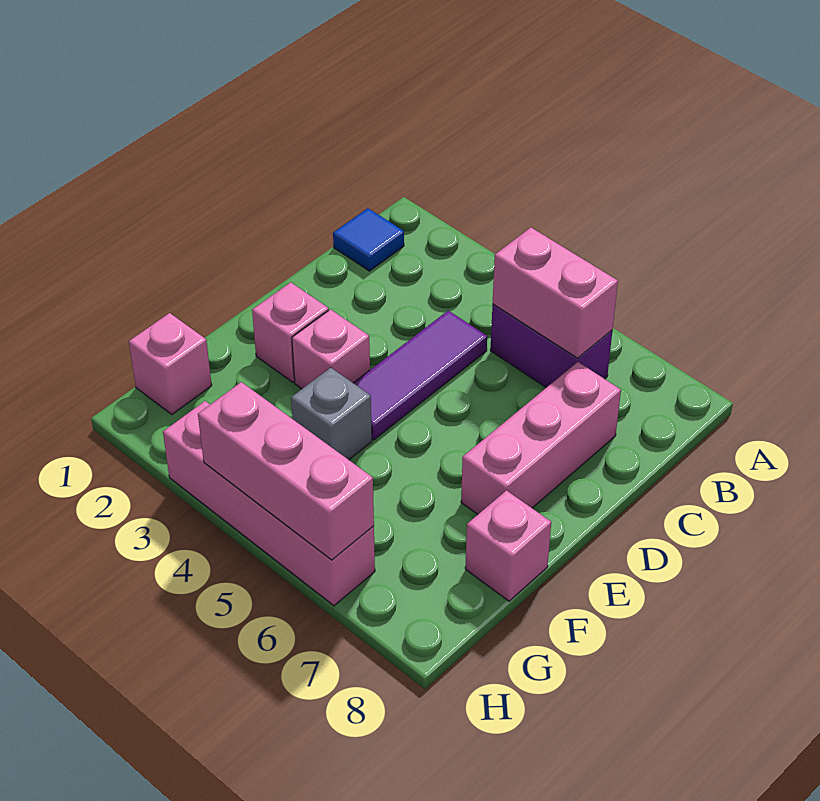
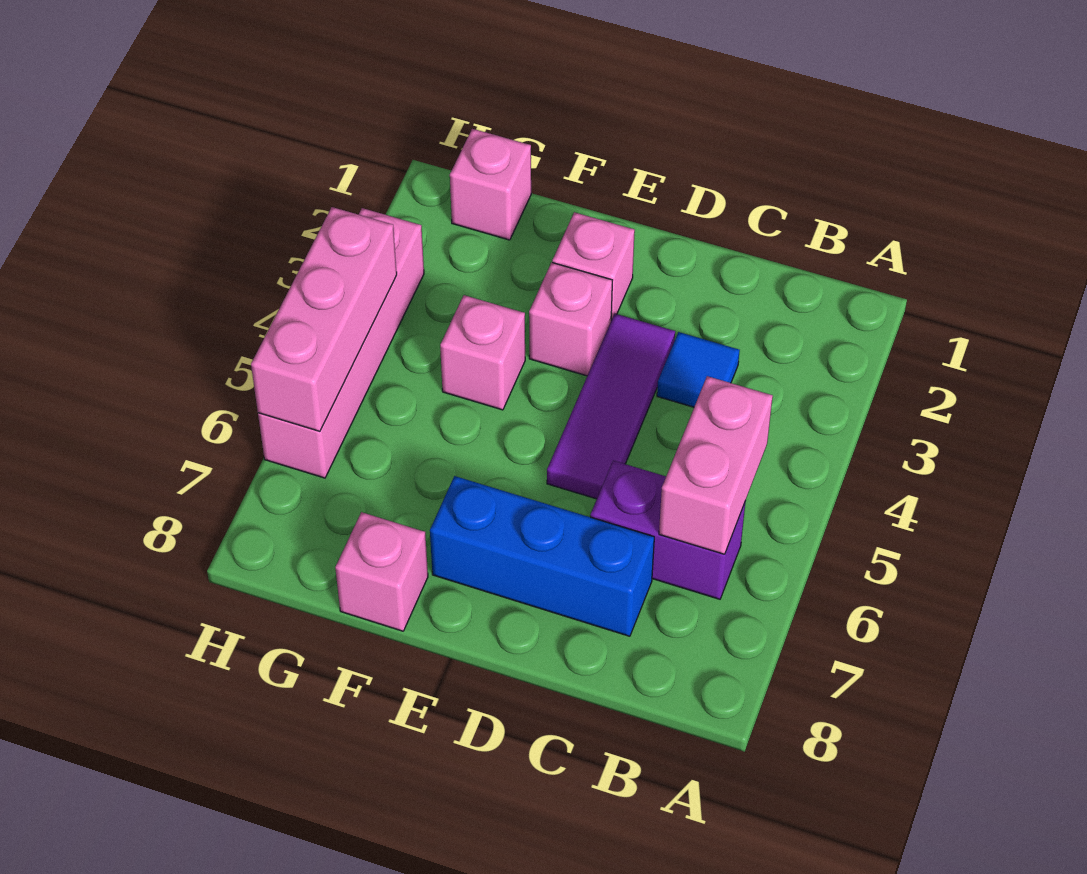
blue tile B1 level 1 -> blue tile C3 level 1
purple brick B5:B6 level 1 -> purple brick B6:C6 level 1
purple tile C4:E4 level 1 -> purple tile D3:D5 level 1
pink brick C7:E7 level 1 -> blue brick C7:E7 level 1
grey brick F4 level 1 -> pink brick F4 level 1

